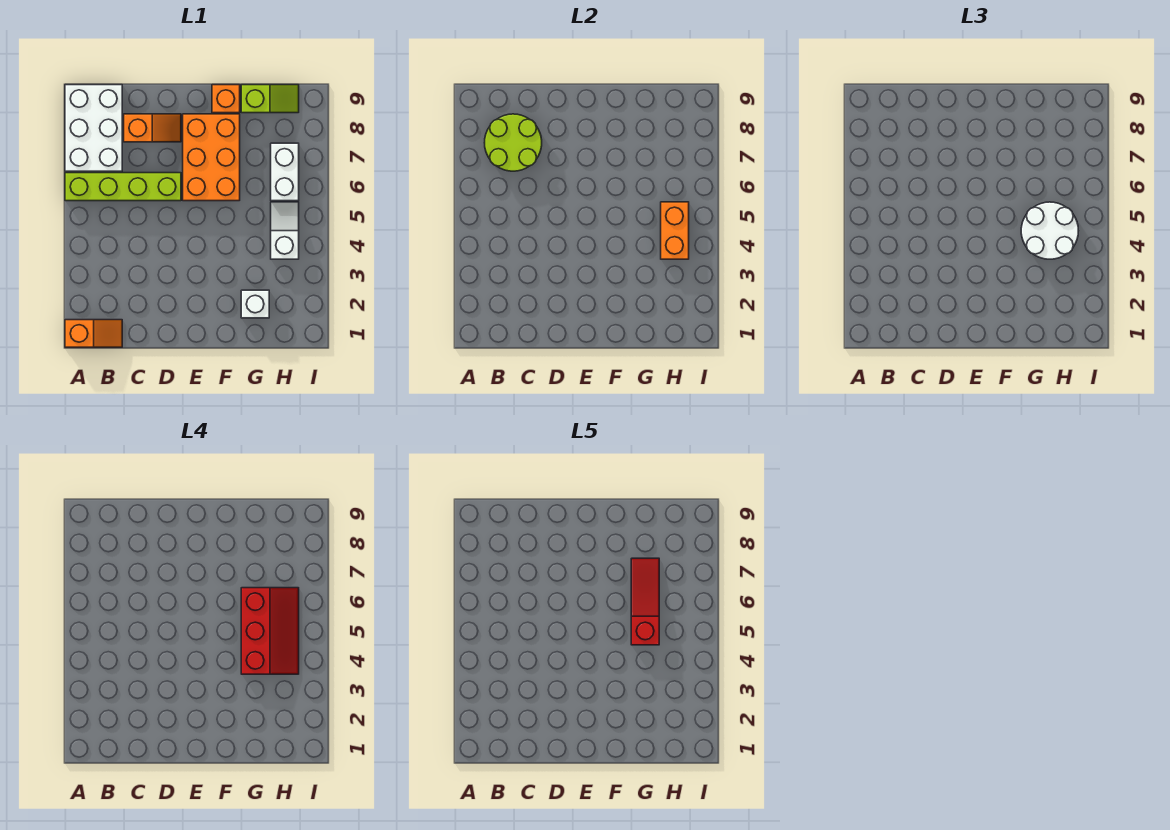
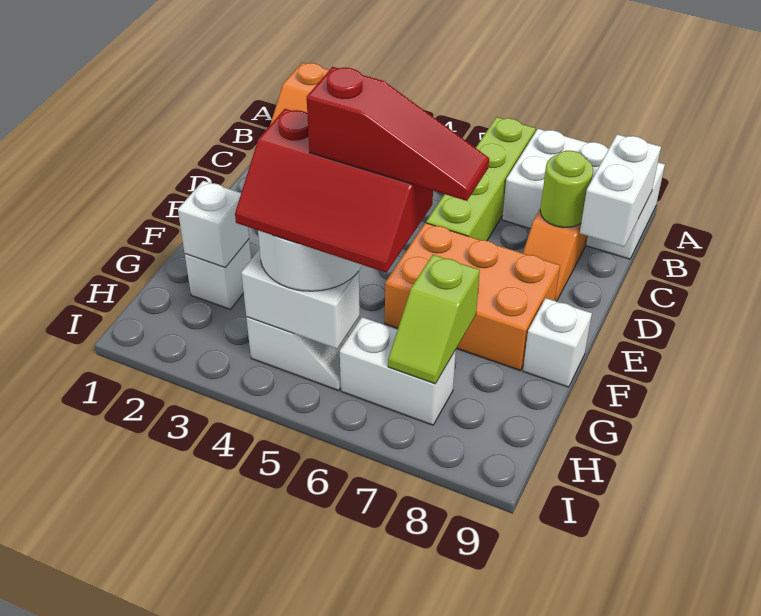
lime round brick B7:C8 level 2 -> lime round brick C8 level 2
none -> white brick B9:C9 level 2
orange brick F9 level 1 -> white brick F9 level 1
none -> white brick G2 level 2
lime slope G9:H9 level 1 top G -> lime slope G7:H7 level 2 top G
orange brick H4:H5 level 2 -> white brick H4:H5 level 2

